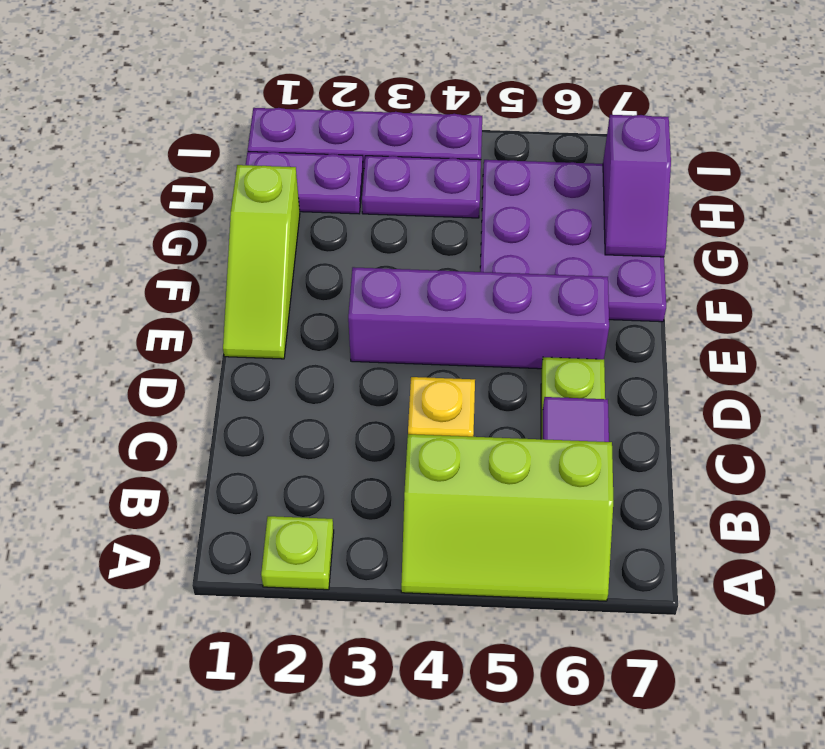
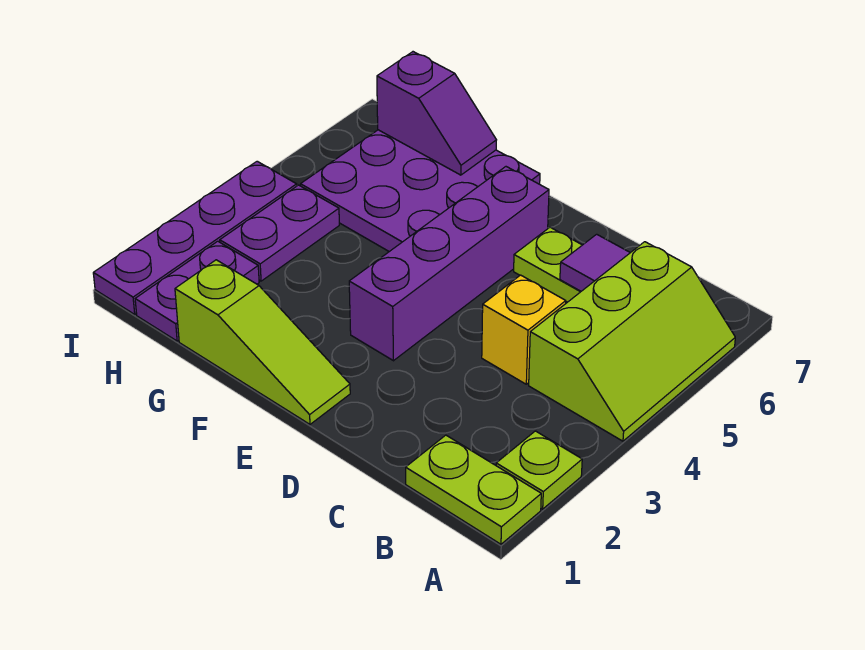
none -> lime plate A1:B1 level 1

